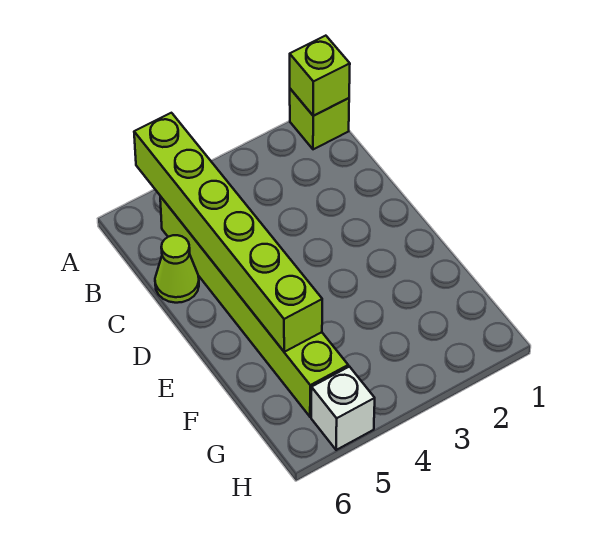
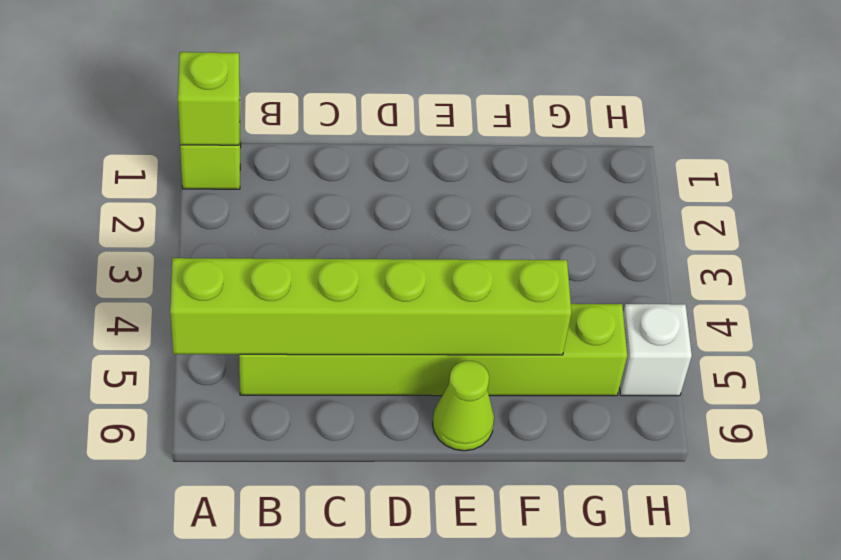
lime cone C6 level 1 -> lime cone E6 level 1

